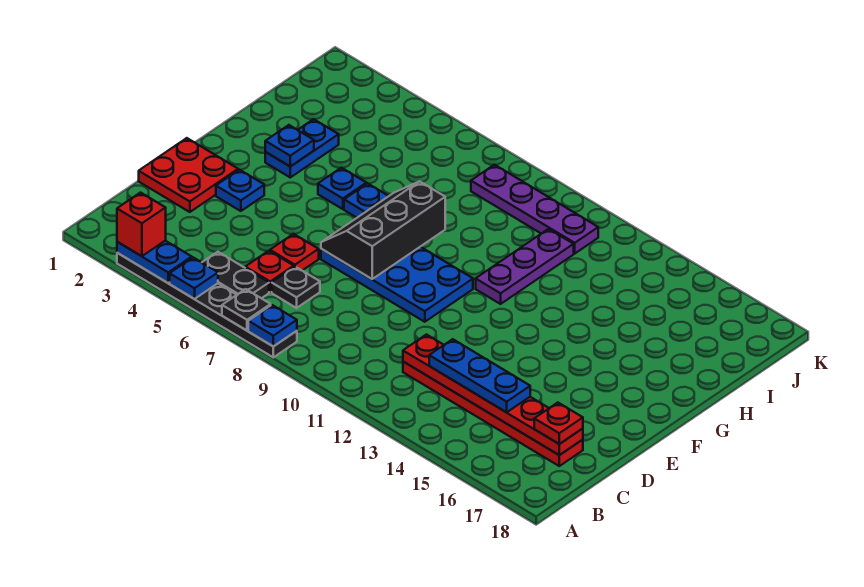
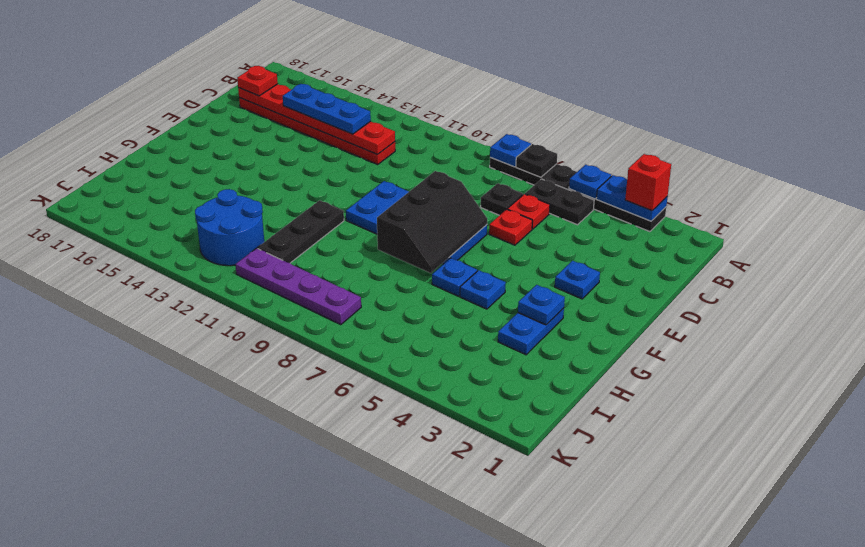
red plate D1:E2 level 1 -> none
purple plate G11:I11 level 1 -> black plate G11:I11 level 1
none -> blue round brick I12:J13 level 1

